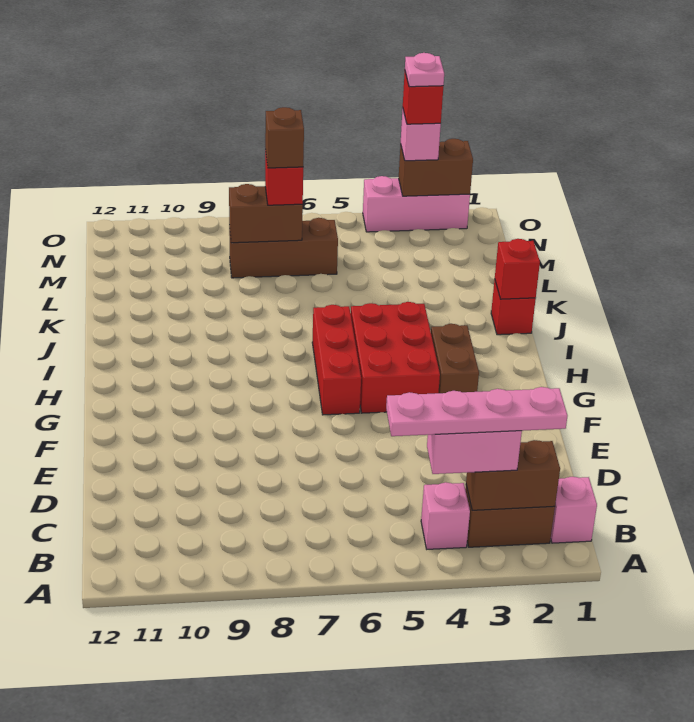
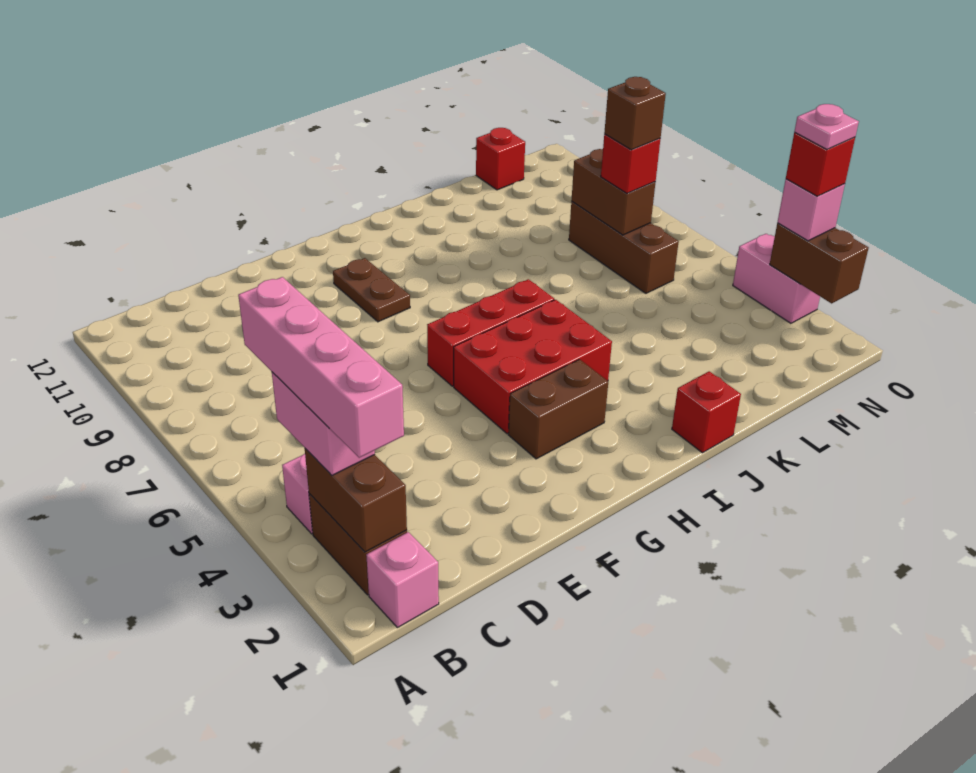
pink plate B2:B5 level 4 -> pink brick B2:B5 level 4
none -> brown plate G9:G10 level 1
red brick J1 level 2 -> red brick M12 level 1
pink brick O2:O4 level 1 -> pink brick O3:O4 level 1

